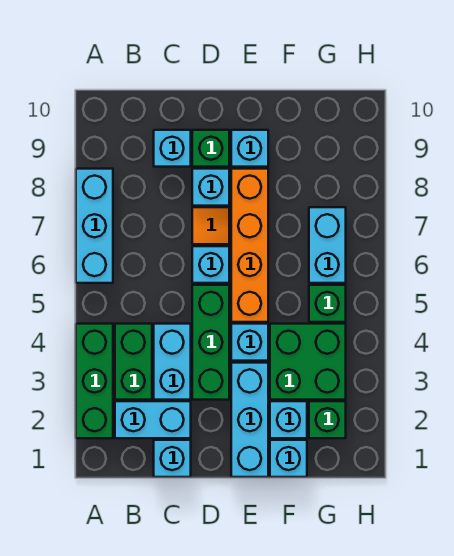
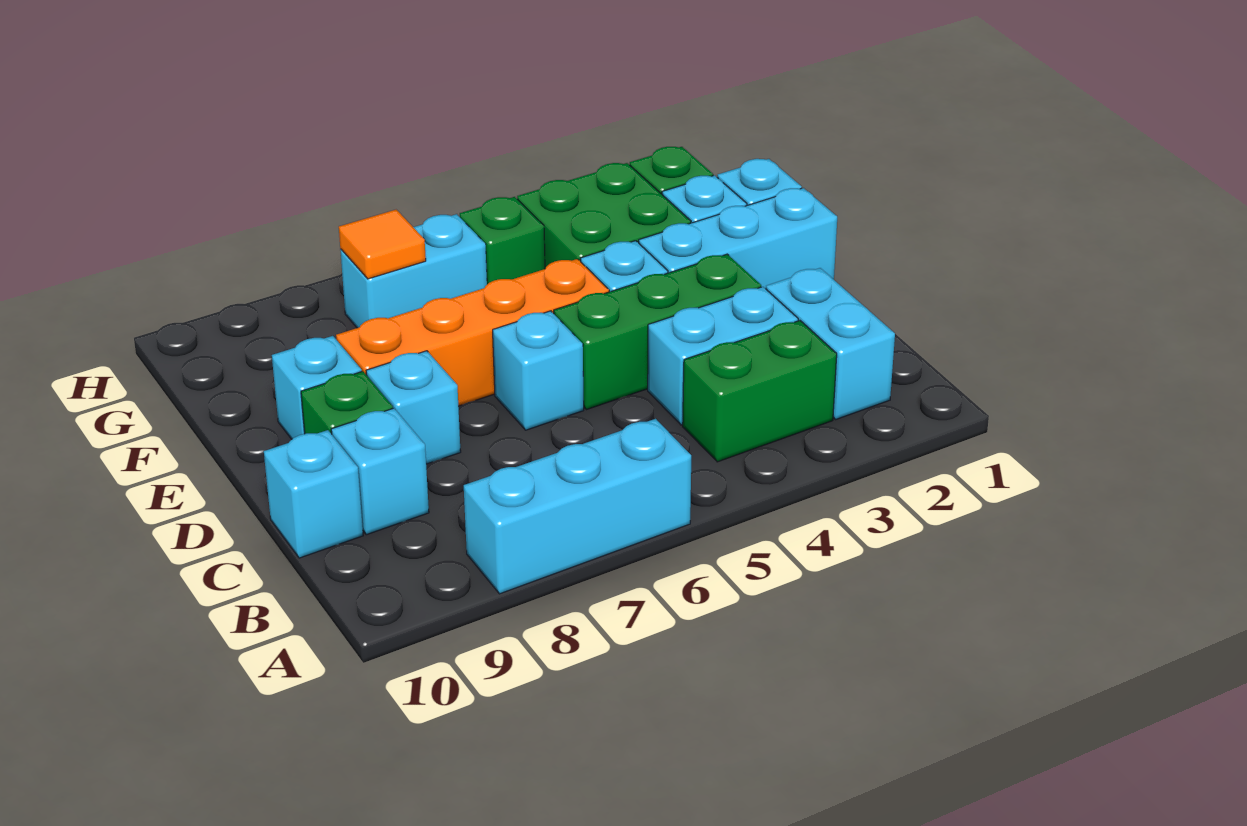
green brick A2:A4 level 1 -> none
cyan brick C1 level 1 -> cyan brick C10 level 1
orange tile D7 level 1 -> orange tile G7 level 2

